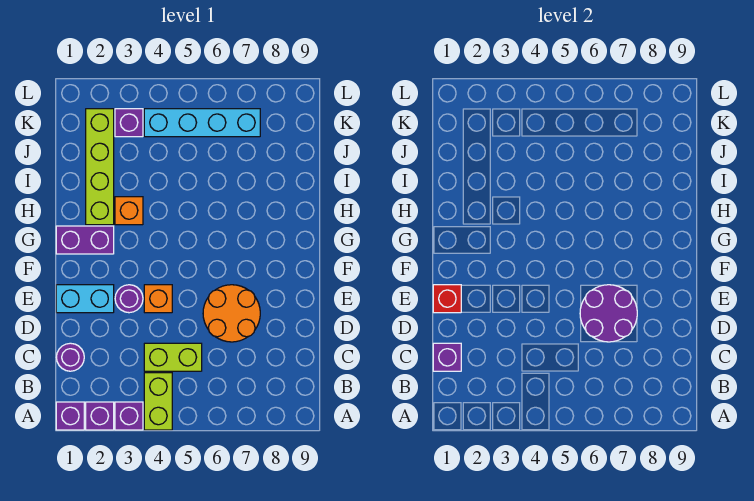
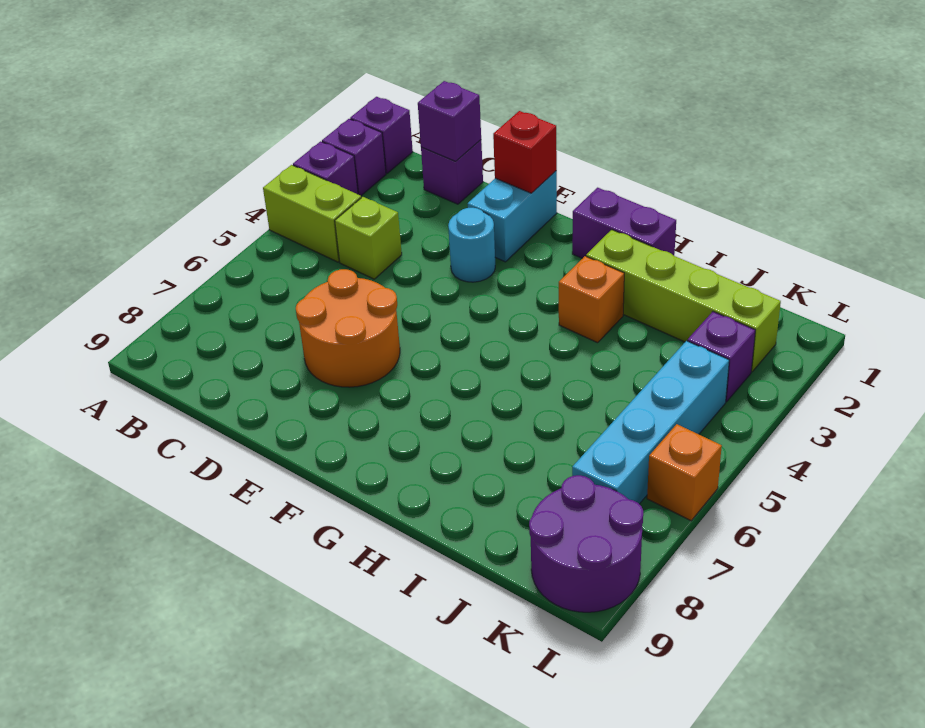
purple round brick C1 level 1 -> purple brick C1 level 1
lime brick C4:C5 level 1 -> lime brick C4 level 1
purple round brick D6:E7 level 2 -> purple round brick K8:L9 level 1
purple round brick E3 level 1 -> cyan round brick E3 level 1
orange brick E4 level 1 -> orange brick L6 level 1
purple brick G1:G2 level 1 -> purple brick G1:H1 level 1

